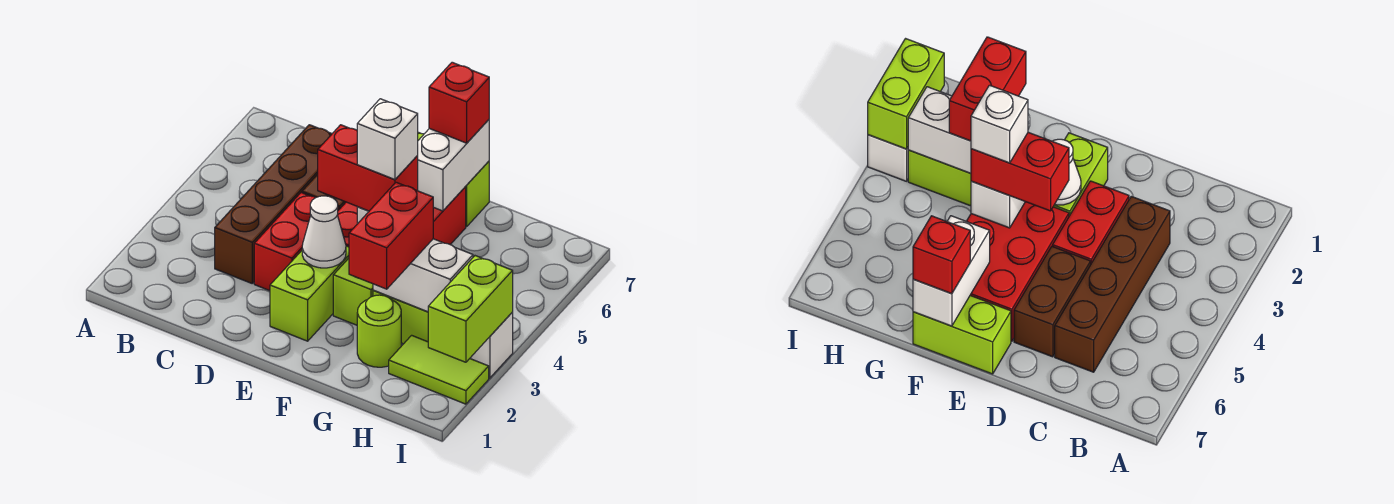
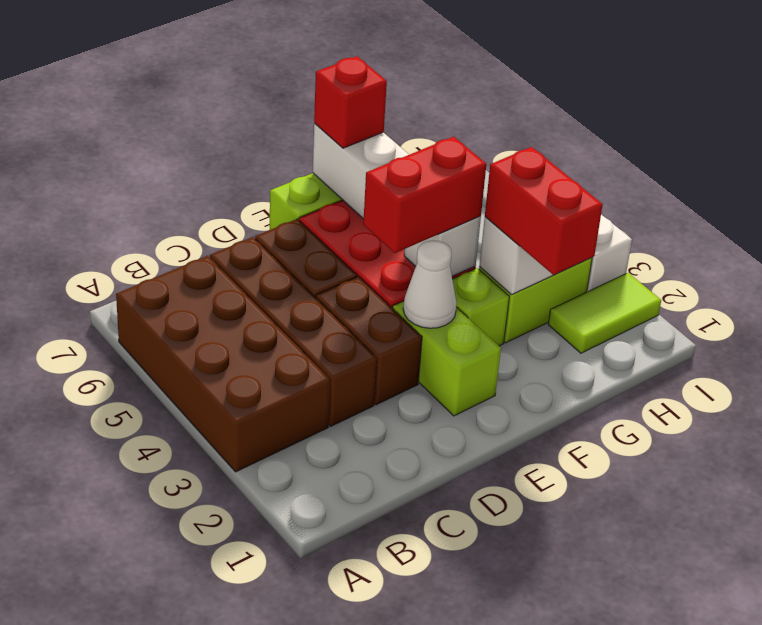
none -> brown brick A3:B6 level 1
red brick D3:D4 level 1 -> brown brick D3:D4 level 1
white brick F4 level 4 -> none
lime round brick G2 level 1 -> none
lime brick I2:I3 level 2 -> none

